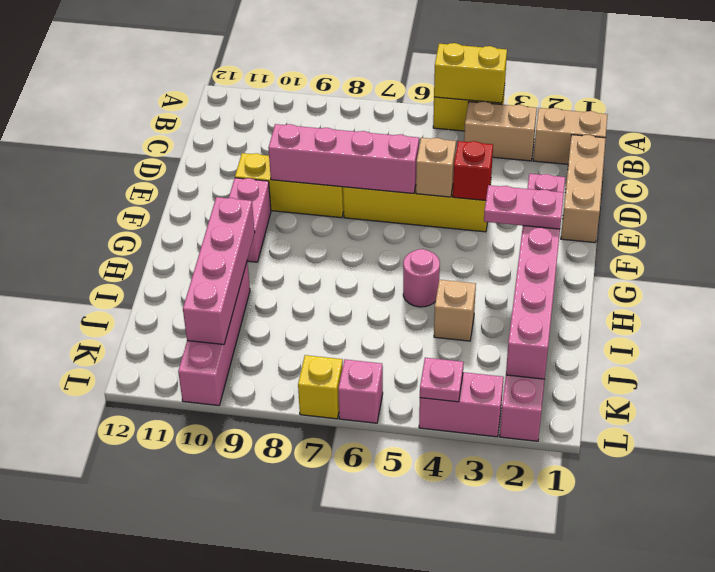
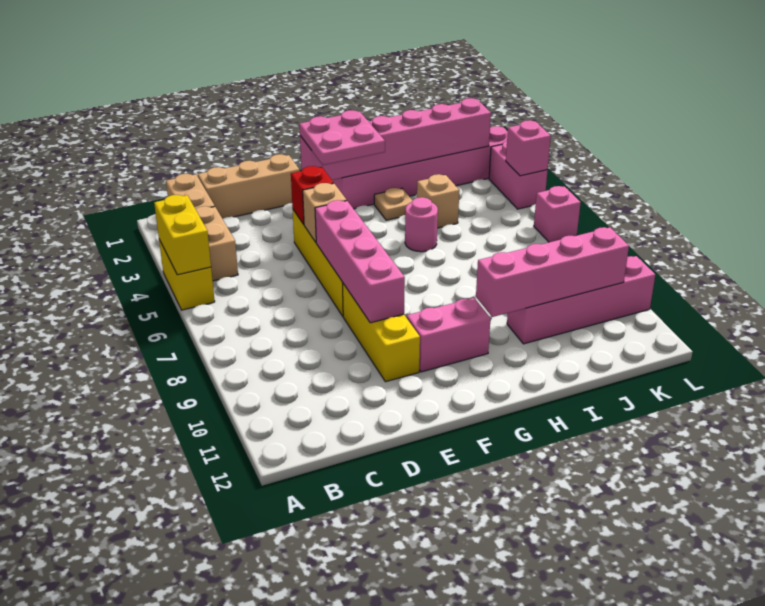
pink plate G2:G3 level 3 -> pink plate F2:G3 level 3
none -> tan plate H3 level 1
pink plate L4 level 2 -> pink brick L4 level 2
yellow brick L7 level 1 -> none

